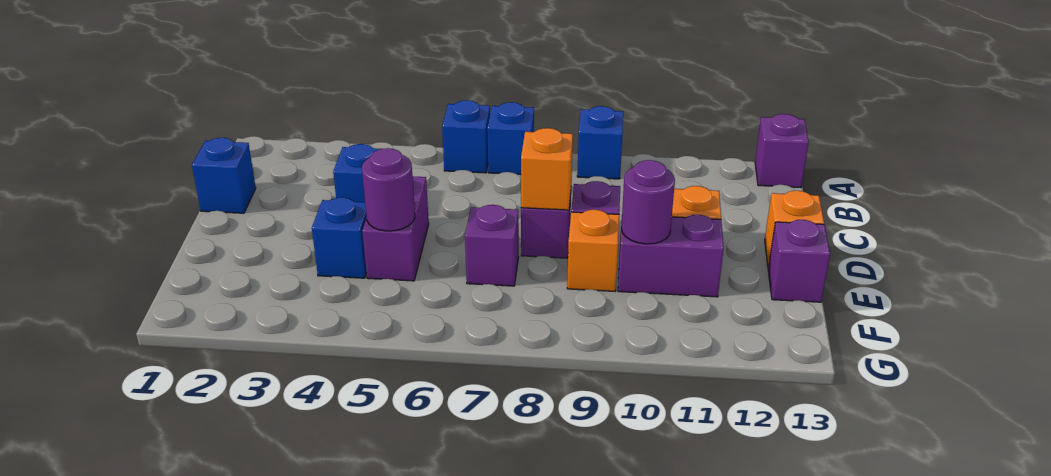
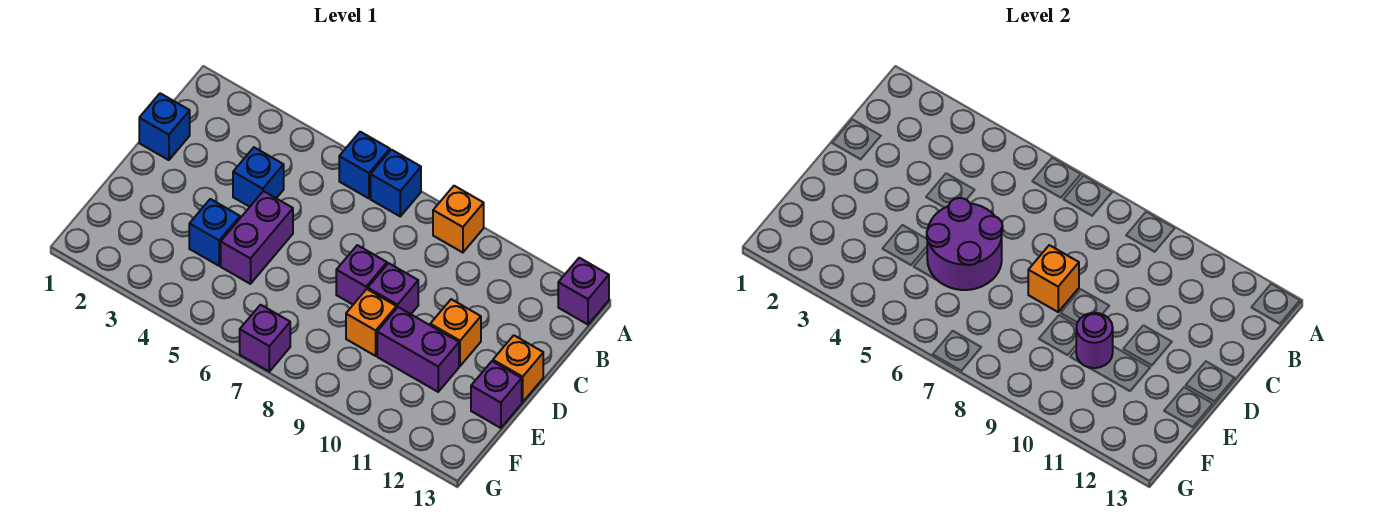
blue brick A9 level 1 -> orange brick A9 level 1
purple round brick E5 level 2 -> purple round brick D5:E6 level 2
purple brick E7 level 1 -> purple brick G7 level 1

